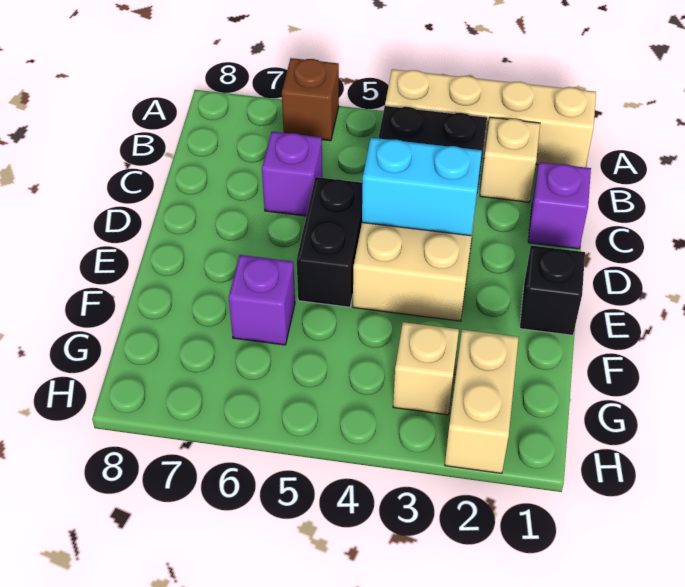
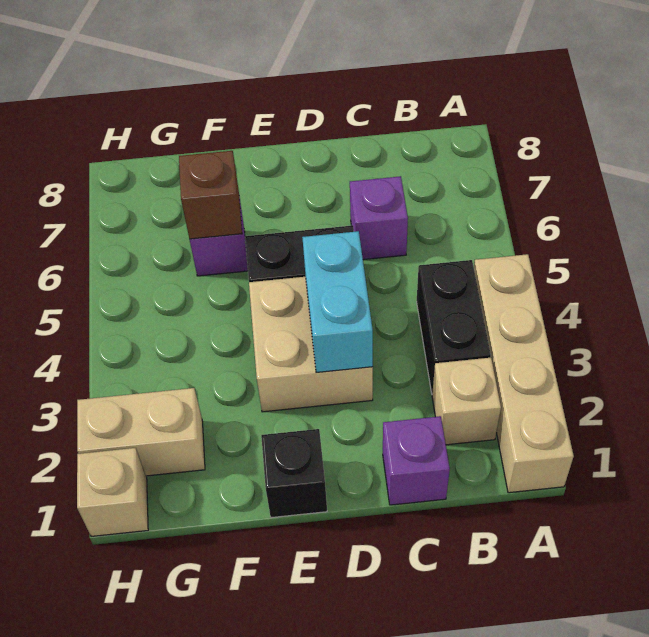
brown brick A6 level 1 -> brown brick F6 level 2
tan brick G3 level 1 -> tan brick H1 level 1

